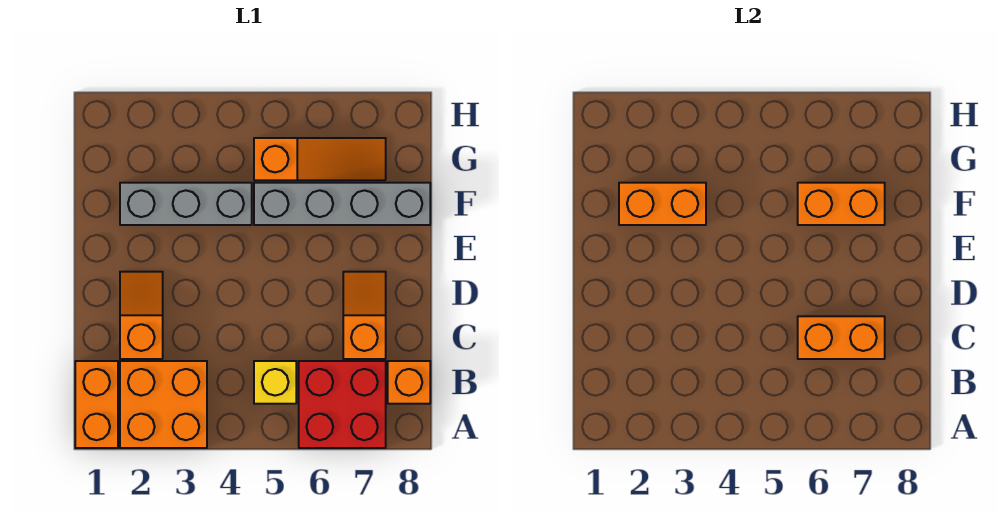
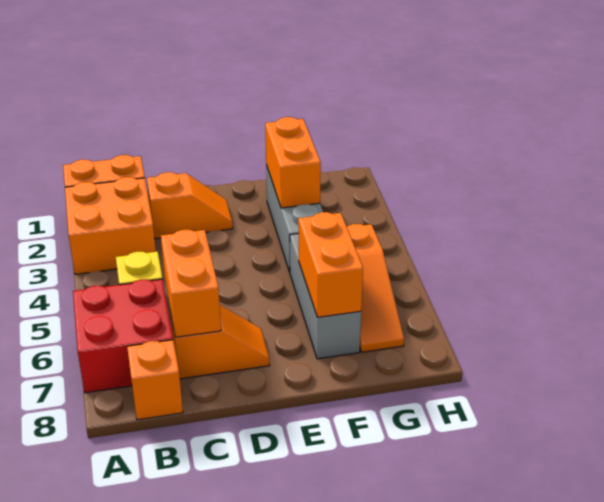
grey brick F5:F8 level 1 -> grey brick F5:F7 level 1

